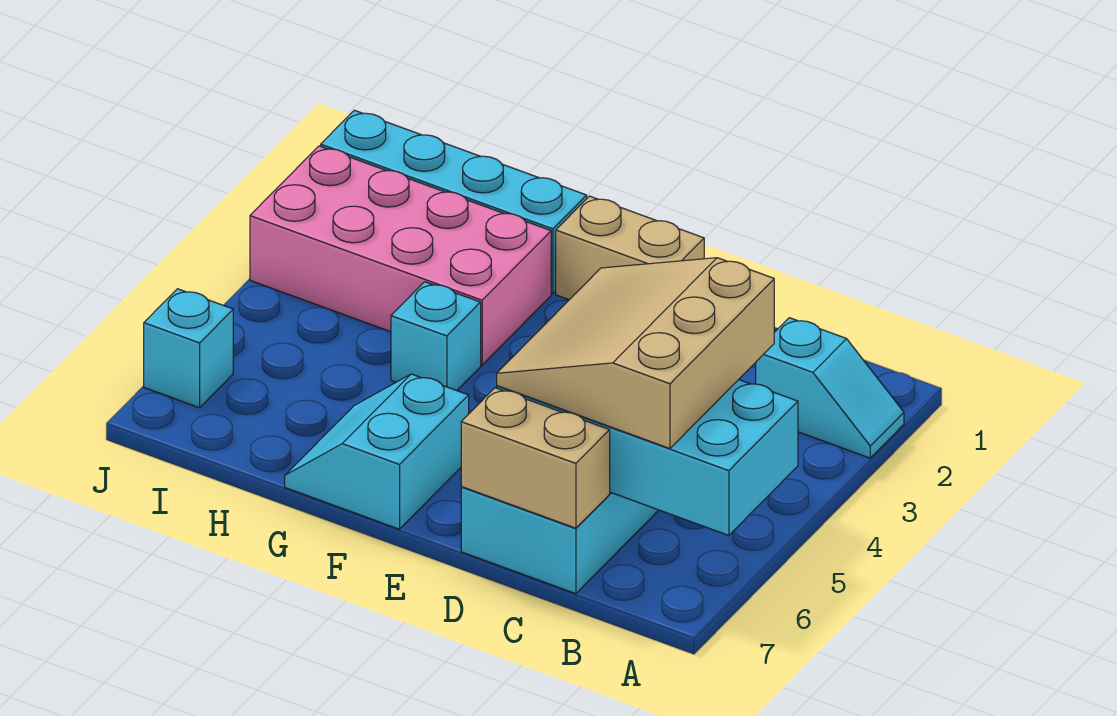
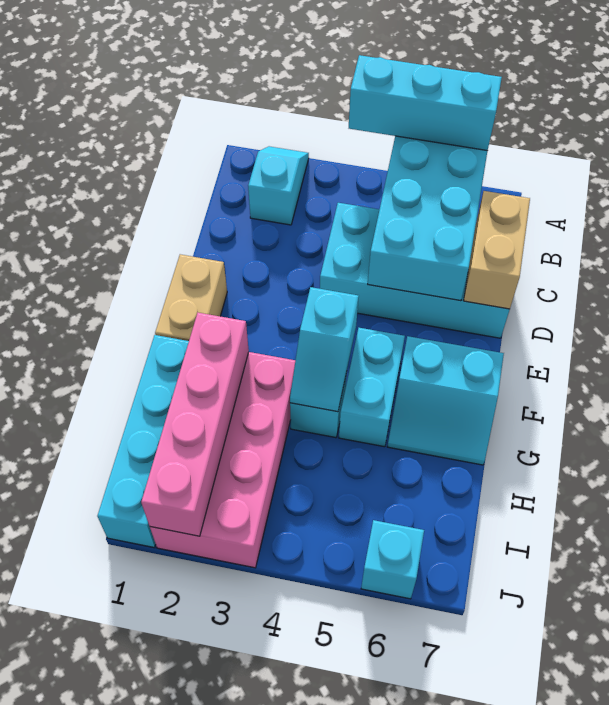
none -> cyan brick A4:A6 level 3
tan slope B4:D6 level 3 top B -> none
none -> cyan slope F4:G4 level 2 top F
none -> cyan brick F5:G5 level 1
none -> pink brick G2:J2 level 2

